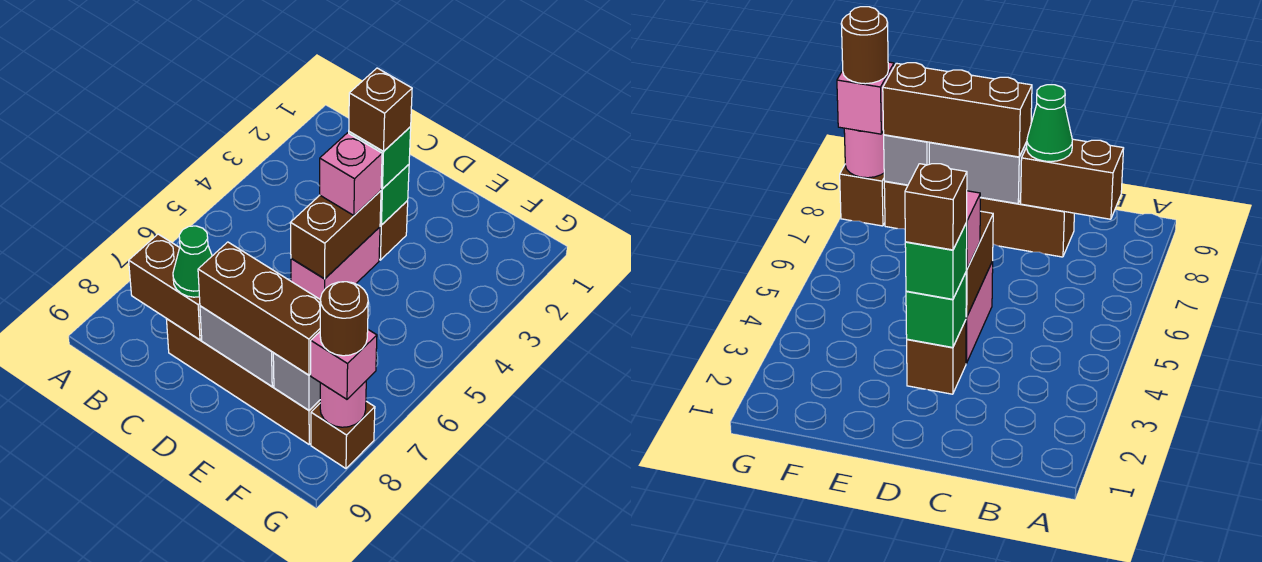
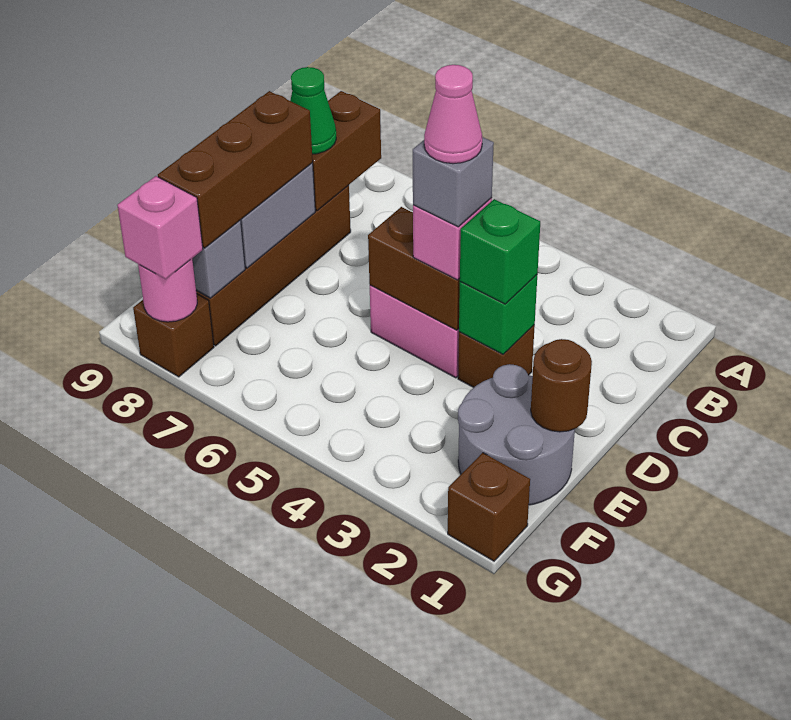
brown brick D3 level 4 -> brown brick G1 level 1
none -> grey brick D4 level 4
none -> pink cone D4 level 5
none -> grey round brick E1:F2 level 1
brown round brick G8 level 4 -> brown round brick E1 level 2

